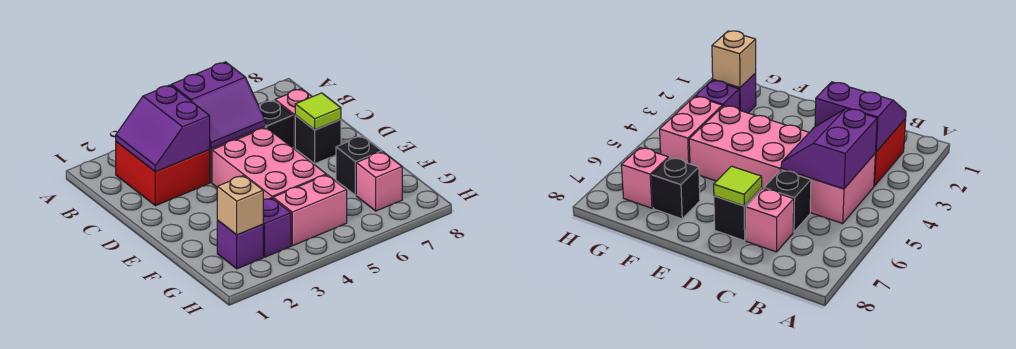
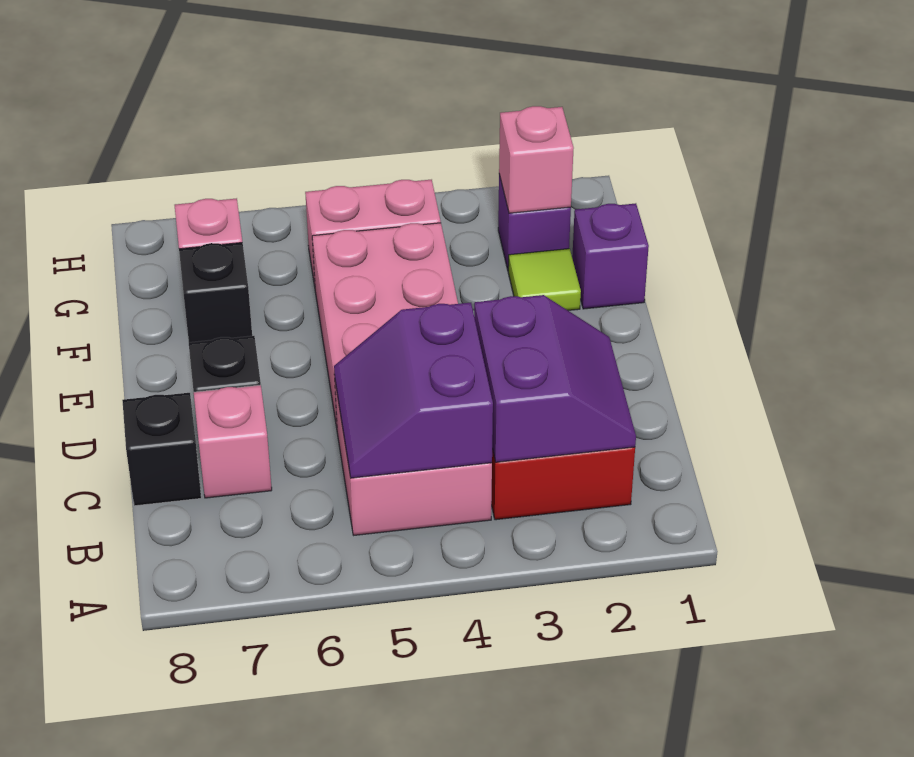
purple slope B4:C5 level 2 top B -> purple slope B4:C5 level 2 top 4
black brick C6 level 1 -> black brick C8 level 1
lime tile D7 level 2 -> lime tile F2 level 1
tan brick G2 level 2 -> pink brick G2 level 2
purple brick G3 level 1 -> purple brick F1 level 1

